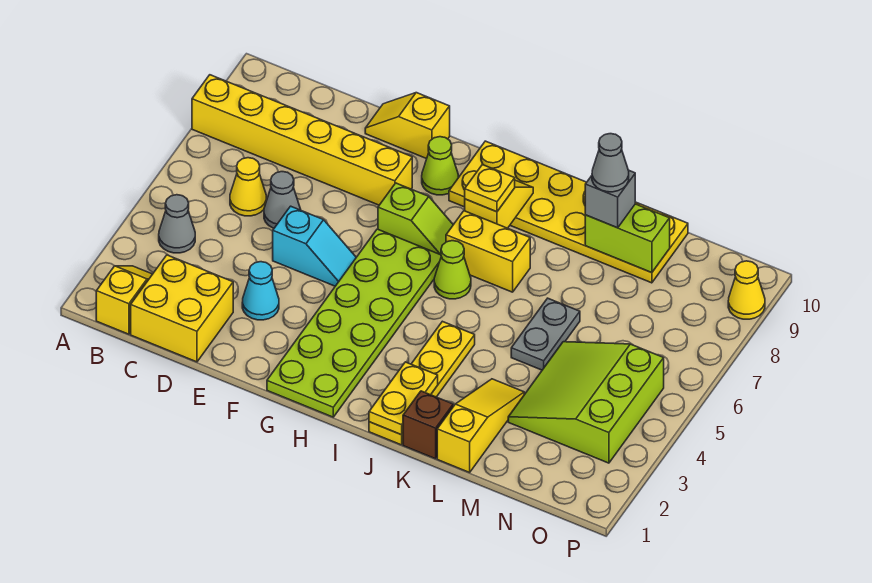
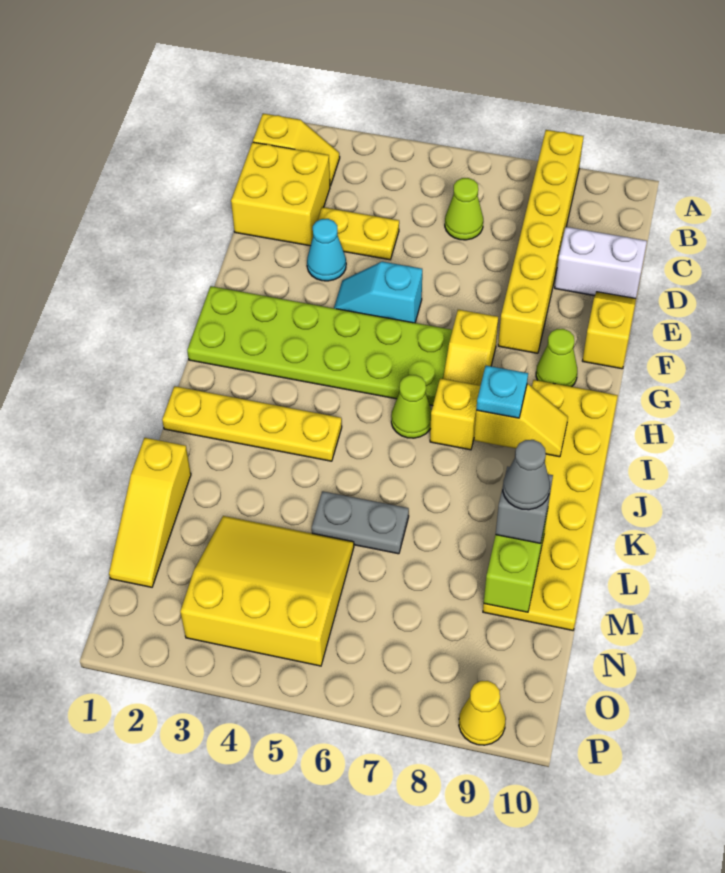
grey cone B4 level 1 -> none
yellow cone C6 level 1 -> lime cone C6 level 1
grey cone D6 level 1 -> none
none -> white brick D9:D10 level 1
cyan slope E5:F5 level 1 top E -> cyan slope F4:F5 level 1 top 5
lime slope G7:H7 level 1 top G -> yellow slope G7:H7 level 1 top G
yellow brick I7:J7 level 1 -> yellow brick I7 level 1
yellow plate I8 level 3 -> cyan plate I8 level 3
yellow plate J1:J2 level 2 -> yellow plate D3:D4 level 1
brown brick K1 level 1 -> none
yellow slope L1:L3 level 1 top 1 -> yellow slope L1:N1 level 1 top L
lime slope M3:O5 level 1 top O -> yellow slope M3:O5 level 1 top O

